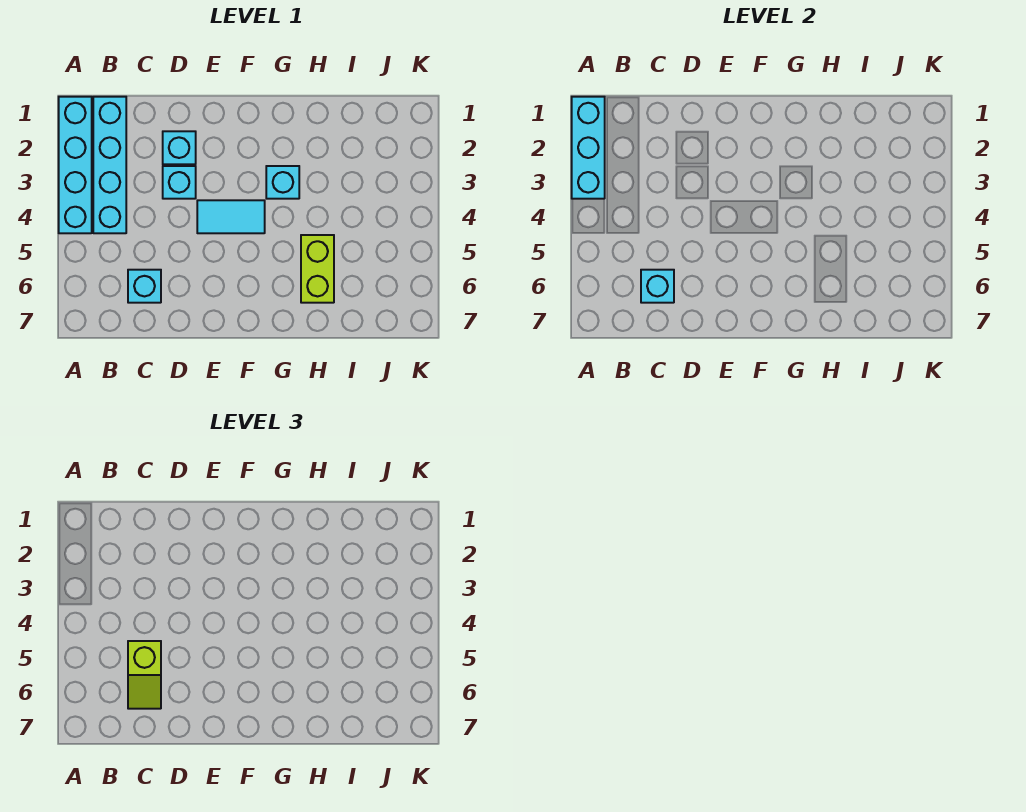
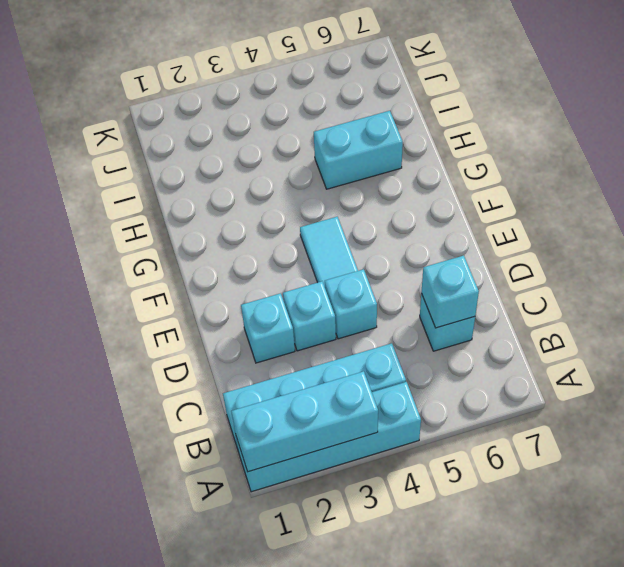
lime slope C5:C6 level 3 top 5 -> none
cyan brick G3 level 1 -> cyan brick D4 level 1
lime brick H5:H6 level 1 -> cyan brick H5:H6 level 1

